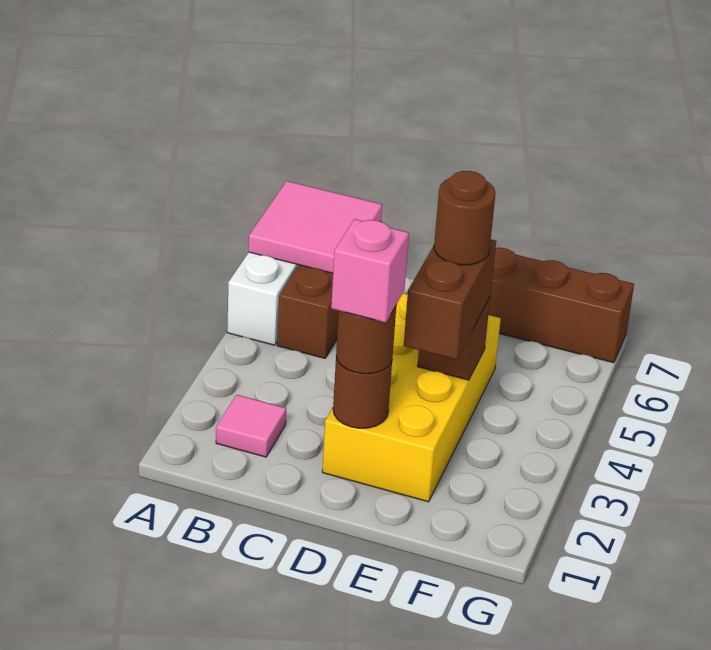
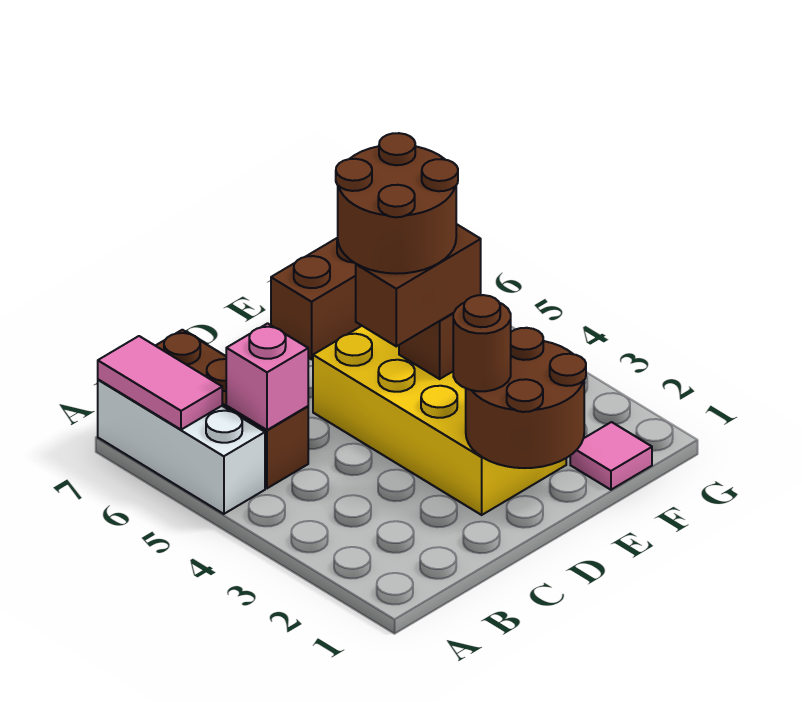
pink tile A6:B7 level 2 -> pink tile A6:A7 level 2
pink tile B2 level 1 -> pink tile F1 level 1
brown round brick D2 level 2 -> brown round brick D1:E2 level 2
pink brick D2 level 4 -> pink brick B5 level 2
brown brick E3:E4 level 3 -> brown brick D4:E4 level 3
brown round brick E4 level 4 -> brown round brick D4:E5 level 4

